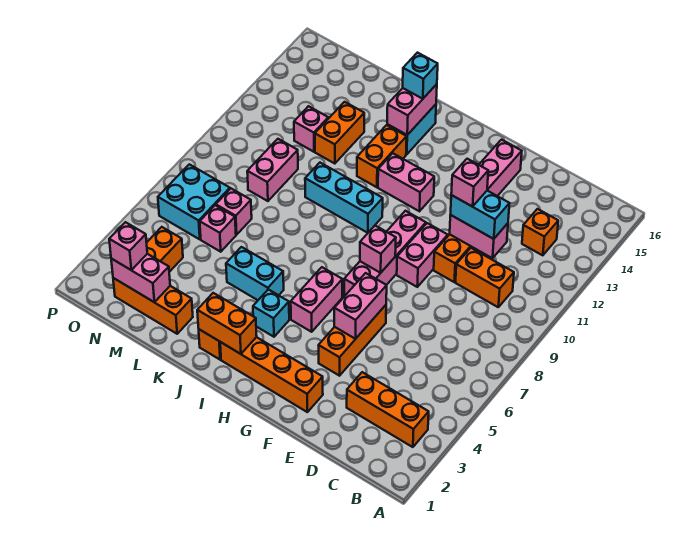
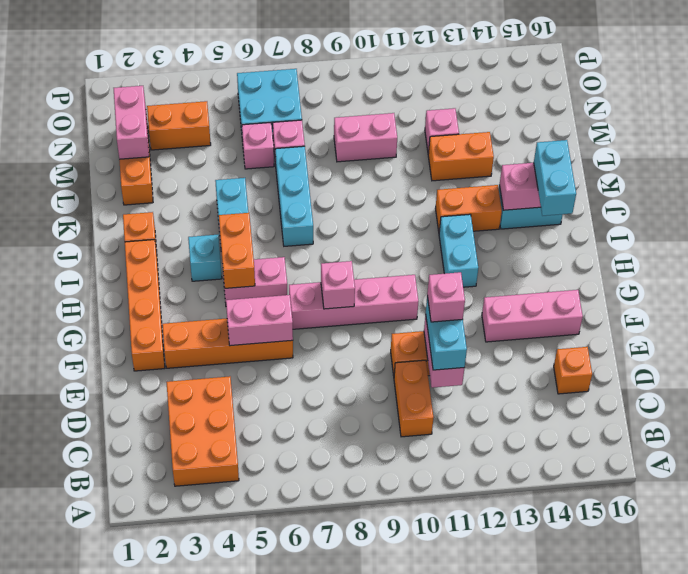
orange brick B3:D3 level 1 -> orange brick B3:D4 level 1
orange brick C13 level 1 -> orange brick D15 level 1
orange brick F4:F6 level 1 -> orange brick F3:F6 level 1
pink brick F9:F10 level 1 -> none
pink brick H12:I12 level 1 -> cyan brick H12:I12 level 1
orange brick I2:J2 level 2 -> orange brick H5:I5 level 2
cyan brick I10:K10 level 1 -> cyan brick J7:L7 level 1
cyan brick J15 level 3 -> cyan brick I15:J15 level 3
pink brick N2 level 3 -> none

